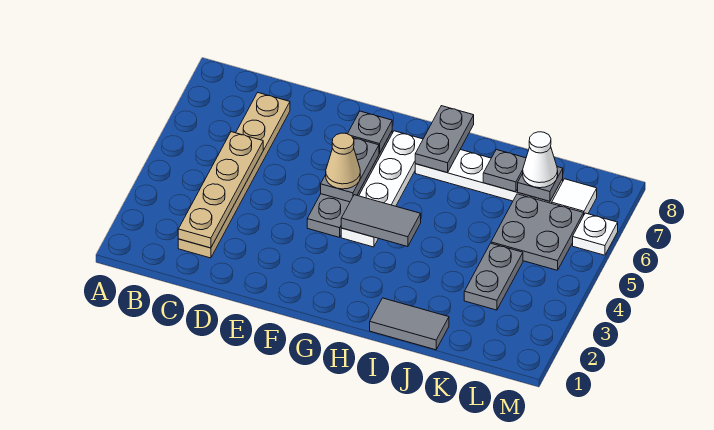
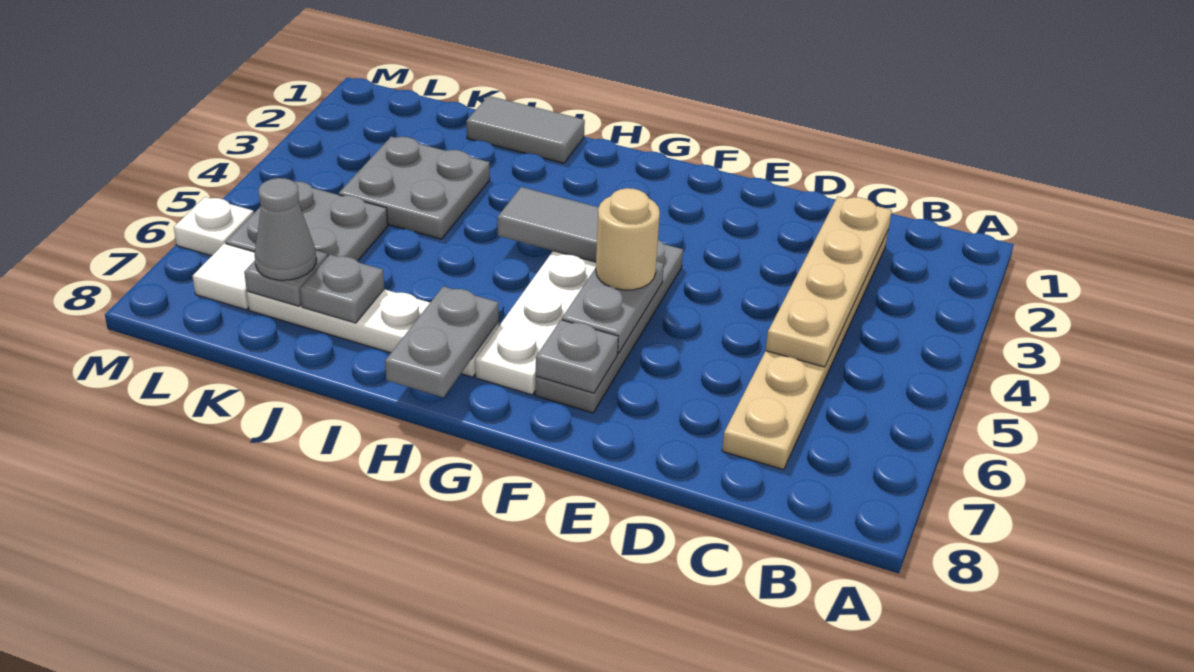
tan cone F5 level 3 -> tan round brick F5 level 3
grey plate K3:K4 level 1 -> grey plate J3:K4 level 1
white cone K7 level 3 -> grey cone K7 level 3

